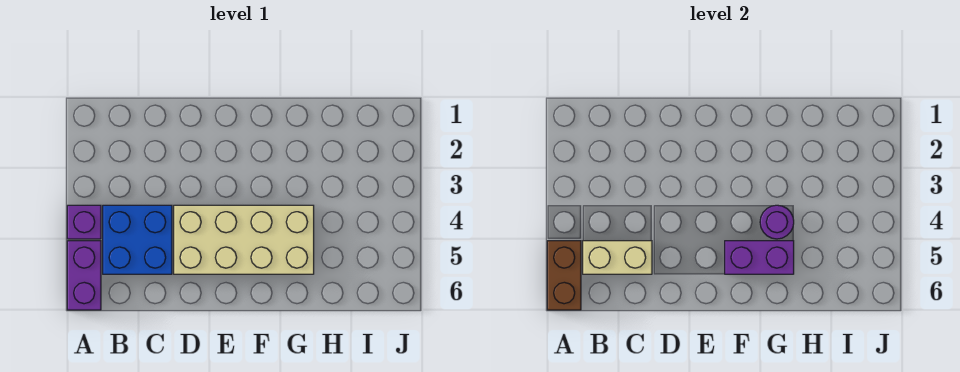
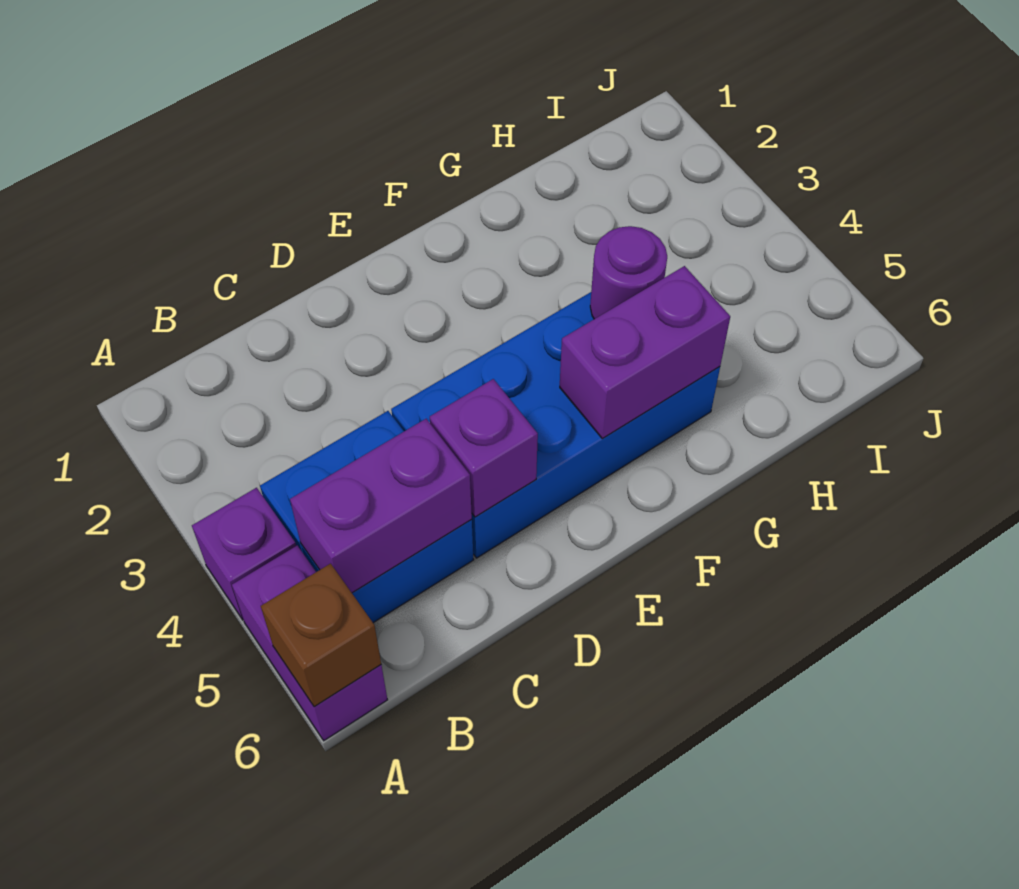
brown brick A5:A6 level 2 -> brown brick A6 level 2
tan brick B5:C5 level 2 -> purple brick B5:C5 level 2
tan brick D4:G5 level 1 -> blue brick D4:G5 level 1
none -> purple brick D5 level 2

